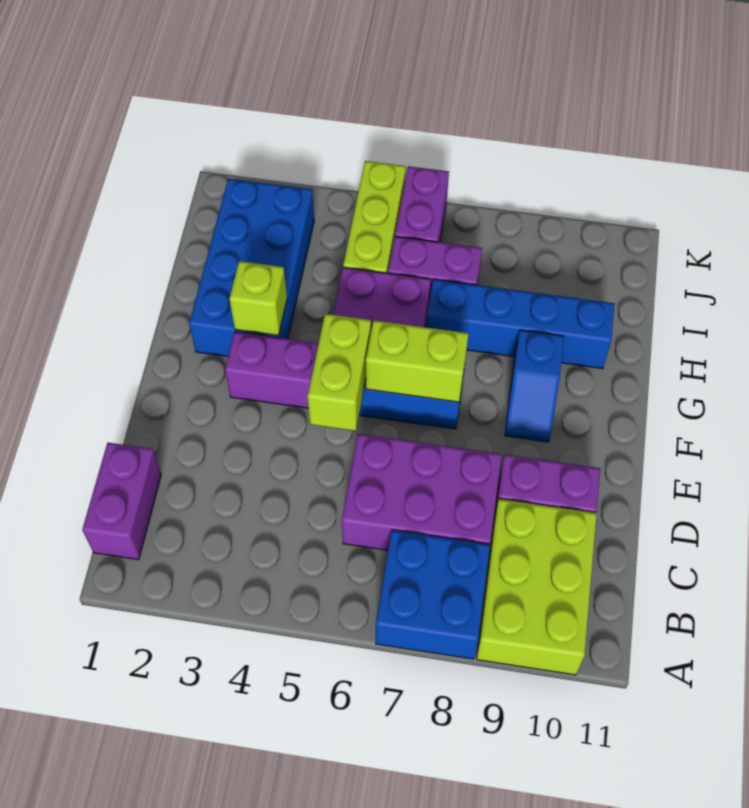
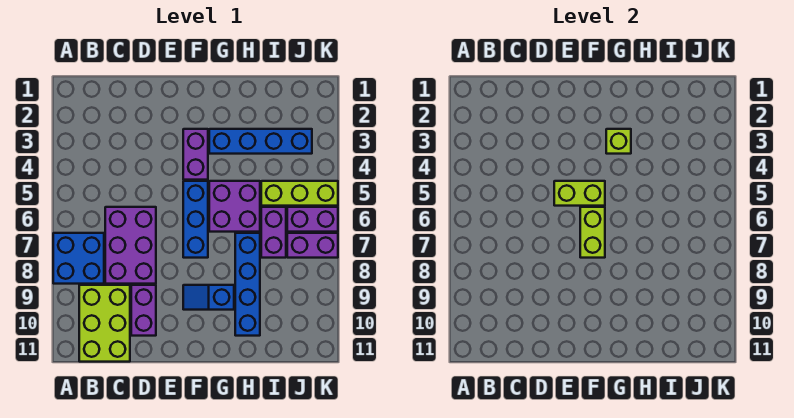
lime brick A9:C10 level 1 -> lime brick B9:C11 level 1
purple brick B1:C1 level 1 -> purple brick J7:K7 level 1
blue brick G2:J3 level 1 -> blue brick G3:J3 level 1

